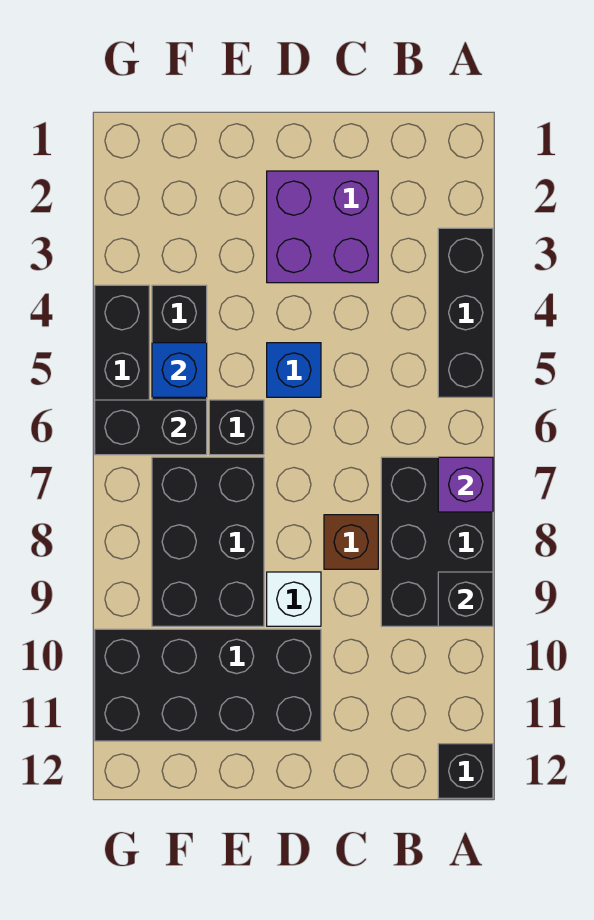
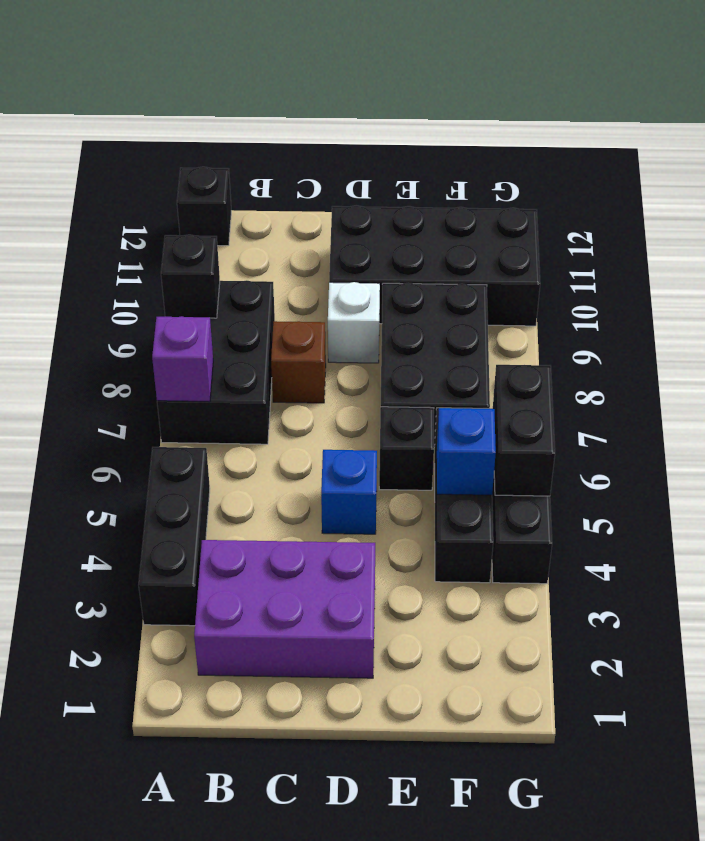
purple brick C2:D3 level 1 -> purple brick B2:D3 level 1
black brick F6:G6 level 2 -> black brick G5:G6 level 2

